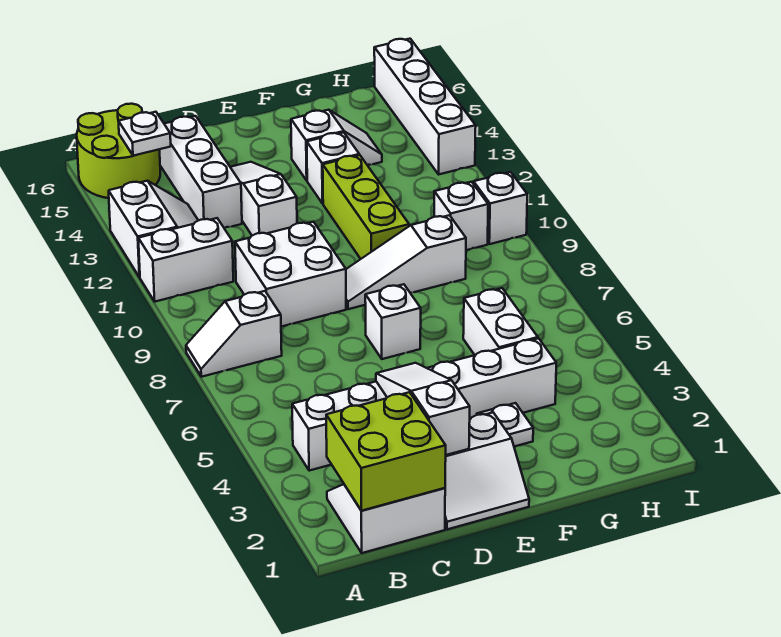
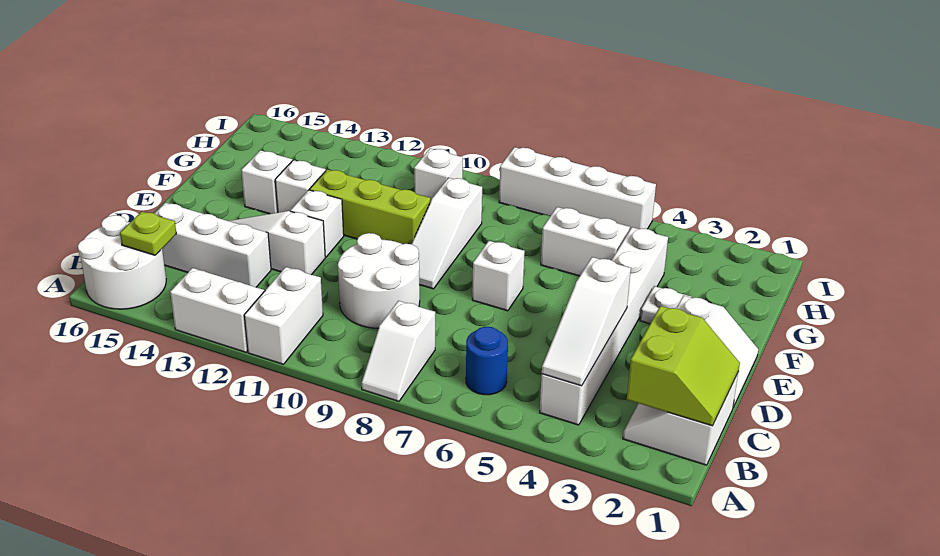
lime round brick A15:B16 level 1 -> white round brick A15:B16 level 1
lime brick B1:C2 level 2 -> lime slope B1:C2 level 2 top 2
none -> blue round brick B6 level 1
white plate B15 level 2 -> lime plate B15 level 2
white brick C9:D10 level 1 -> white round brick C9:D10 level 1
white slope D2:D4 level 2 top 2 -> white slope B4:D4 level 2 top D
white brick I10 level 1 -> white brick E12 level 1
white brick I13:I16 level 1 -> white brick I5:I8 level 1

